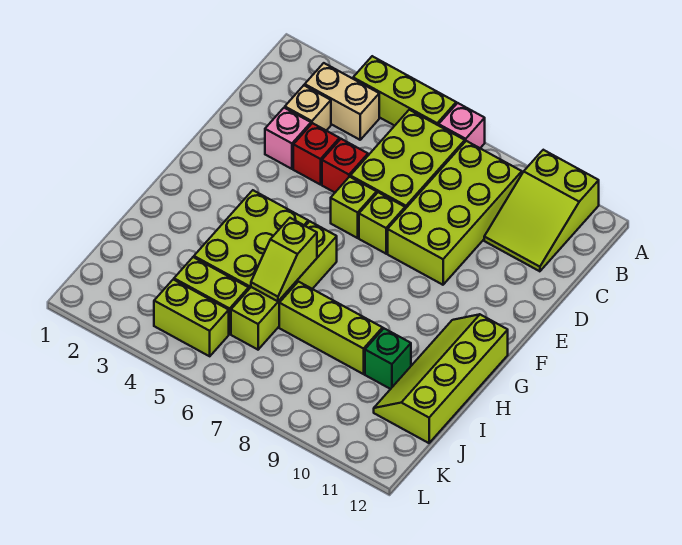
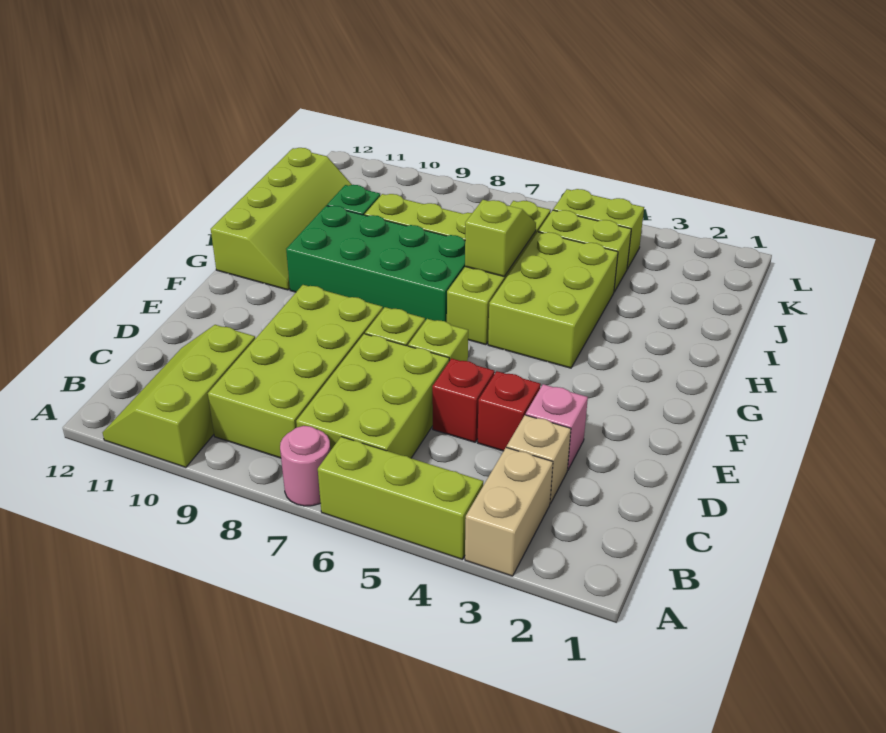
pink brick A7 level 1 -> pink round brick A7 level 1
lime slope A10:C11 level 1 top A -> lime slope A10:C11 level 1 top 10
tan brick B3:B4 level 1 -> tan brick A3:B3 level 1
none -> green brick G7:H10 level 1

